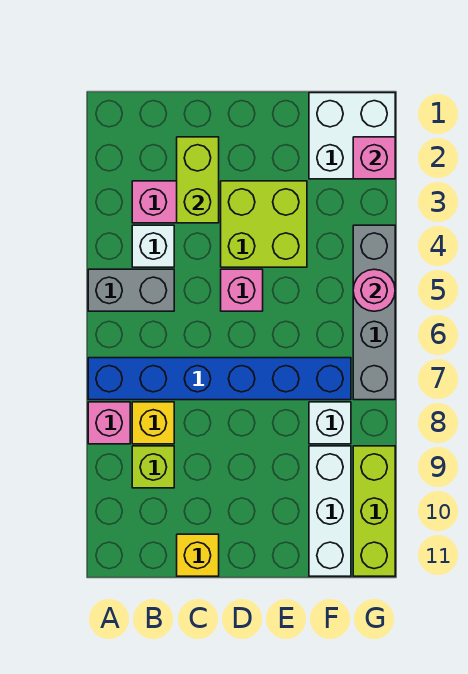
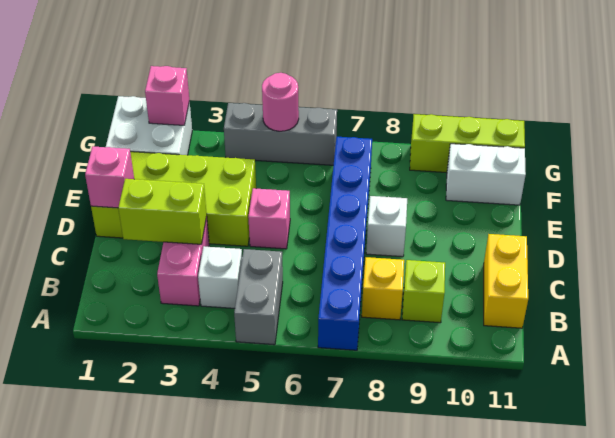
pink brick A8 level 1 -> pink brick D1 level 2
yellow brick C11 level 1 -> yellow brick B11:C11 level 1
lime brick D3:E4 level 1 -> lime brick D1:E4 level 1
white brick F8 level 1 -> white brick D8 level 1
white brick F9:F11 level 1 -> white brick F10:F11 level 1
grey brick G4:G7 level 1 -> grey brick G4:G6 level 1

